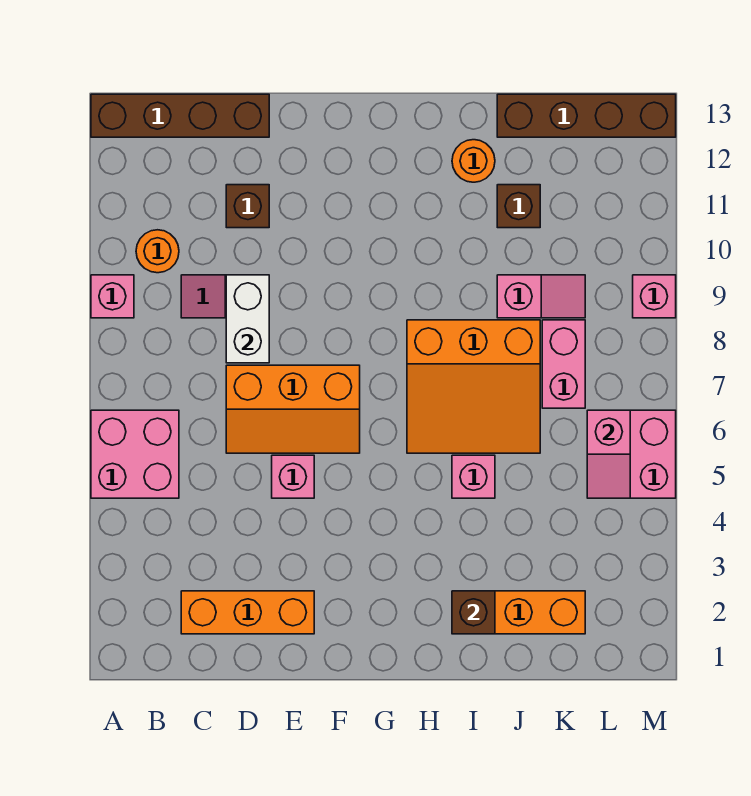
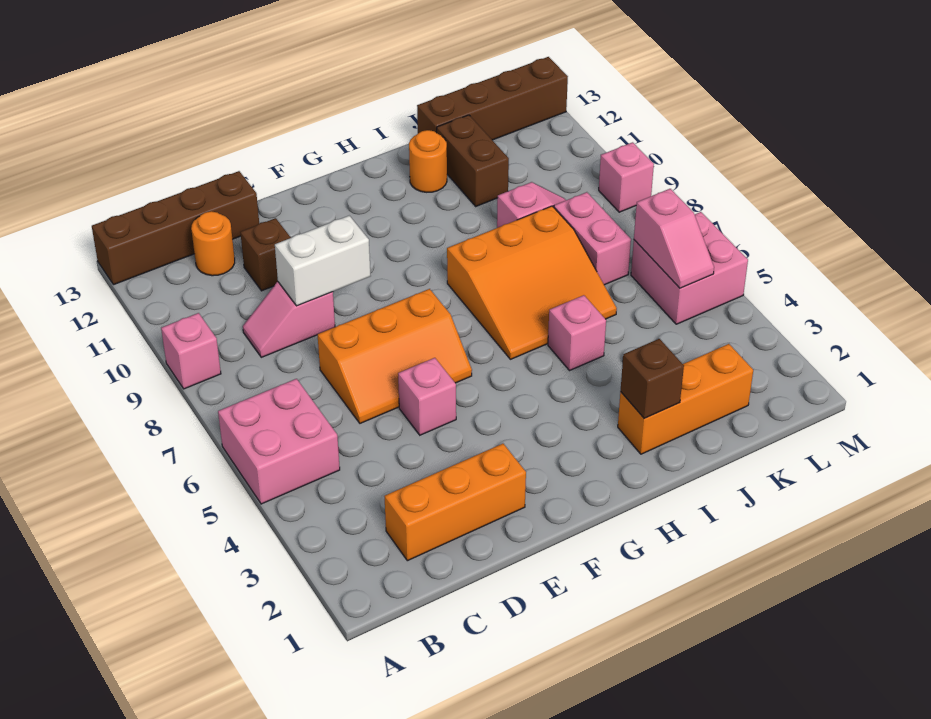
orange round brick B10 level 1 -> orange round brick C12 level 1
white brick D8:D9 level 2 -> white brick D9:E9 level 2
brown brick J11 level 1 -> brown brick J11:J12 level 1

